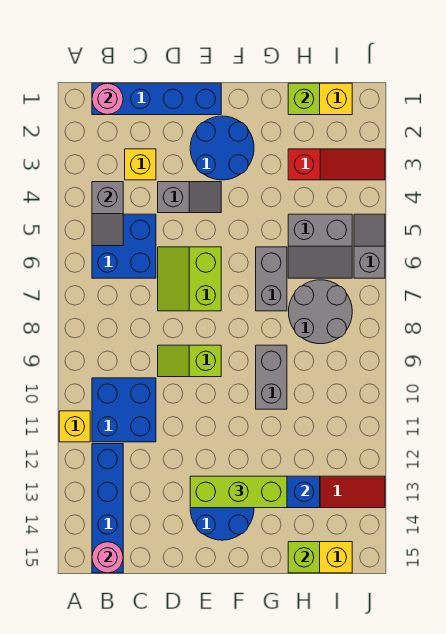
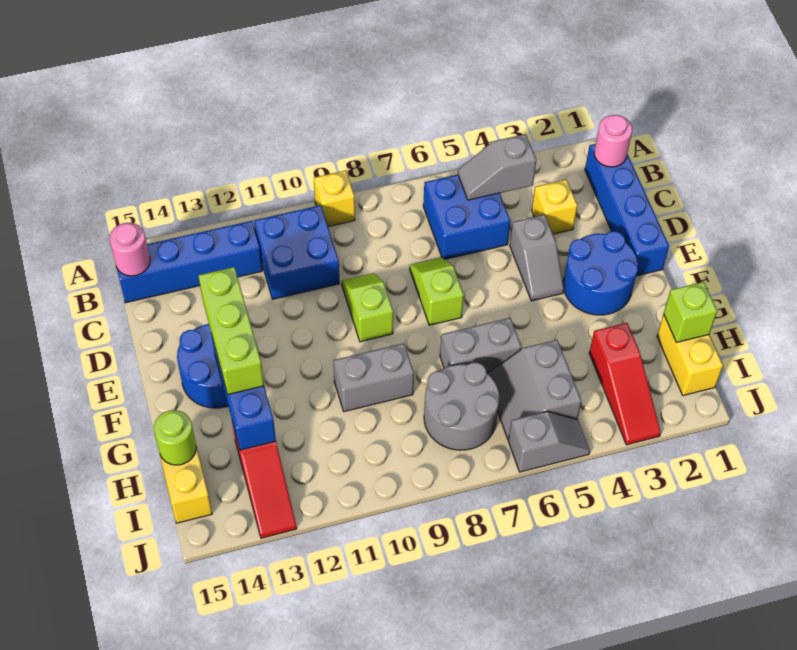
yellow brick A11 level 1 -> yellow brick A9 level 1
lime slope D6:E7 level 1 top E -> lime slope D7:E7 level 1 top E
lime brick H15 level 2 -> lime round brick H15 level 2

